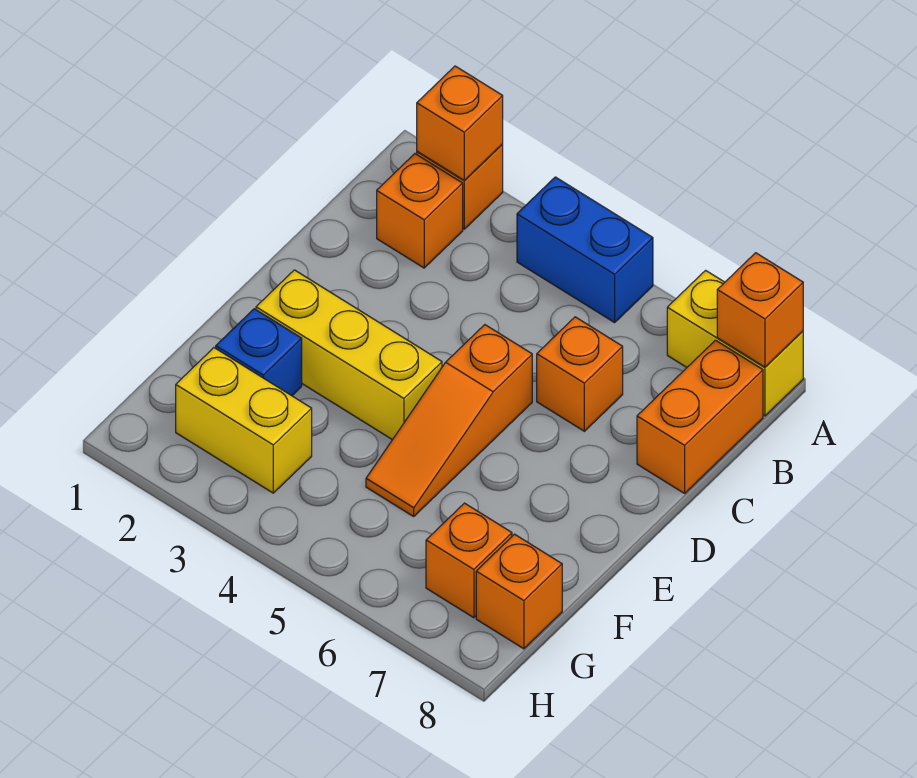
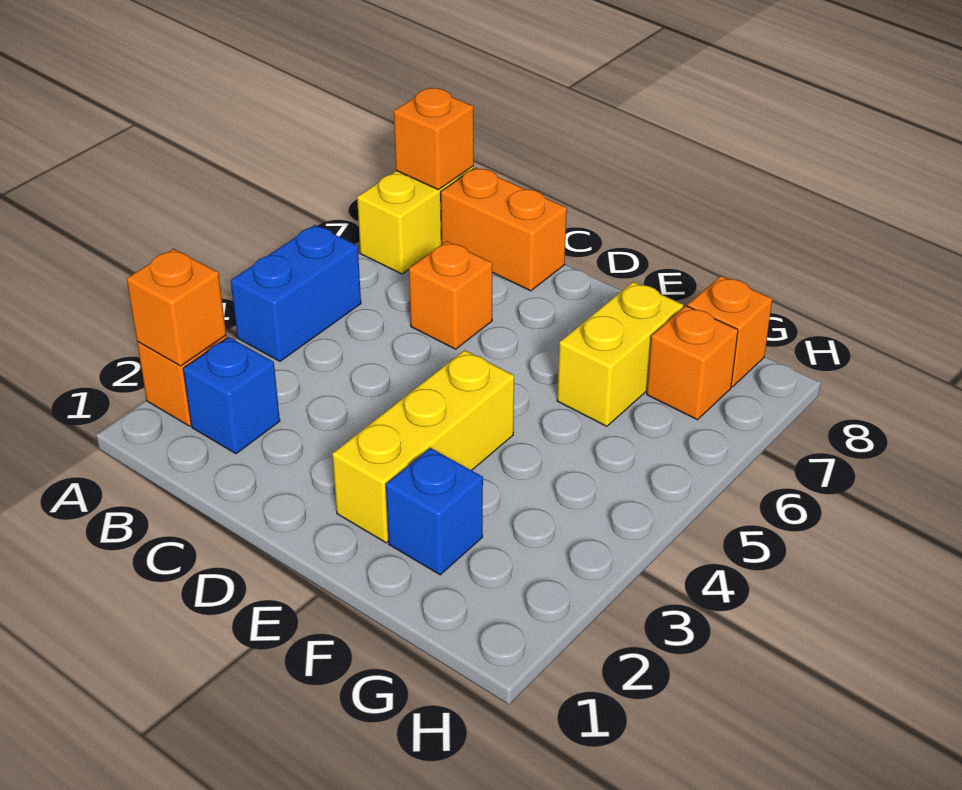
orange brick B2 level 1 -> blue brick B2 level 1
orange slope D5:F5 level 1 top D -> none
yellow brick G2:G3 level 1 -> yellow brick F6:F7 level 1

